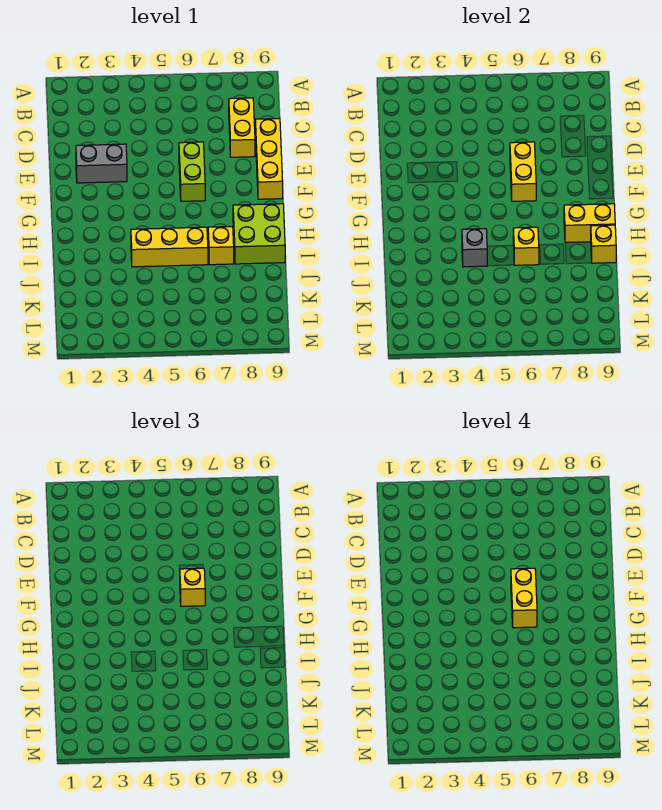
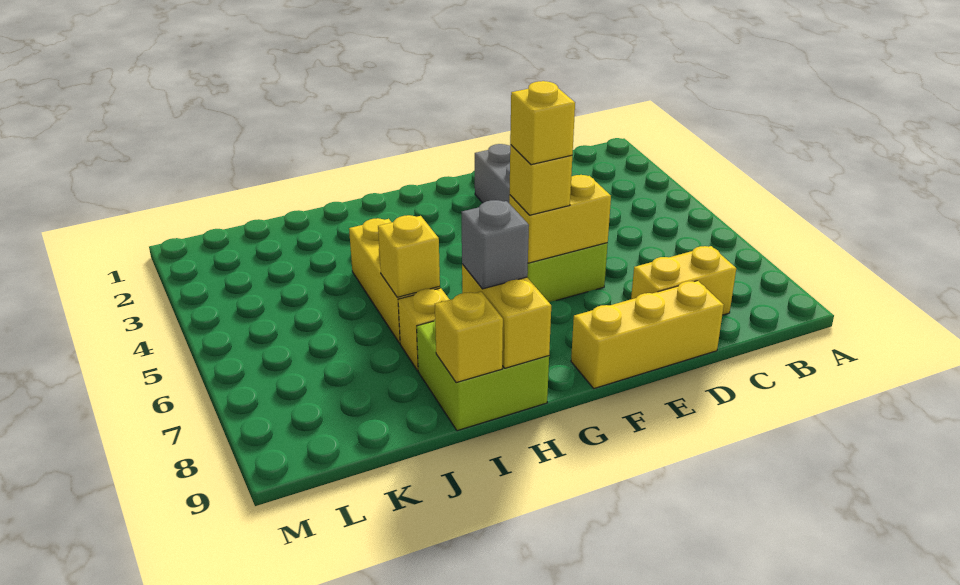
yellow brick F6:G6 level 4 -> yellow brick F6 level 4
grey brick I4 level 2 -> grey brick H8 level 3

